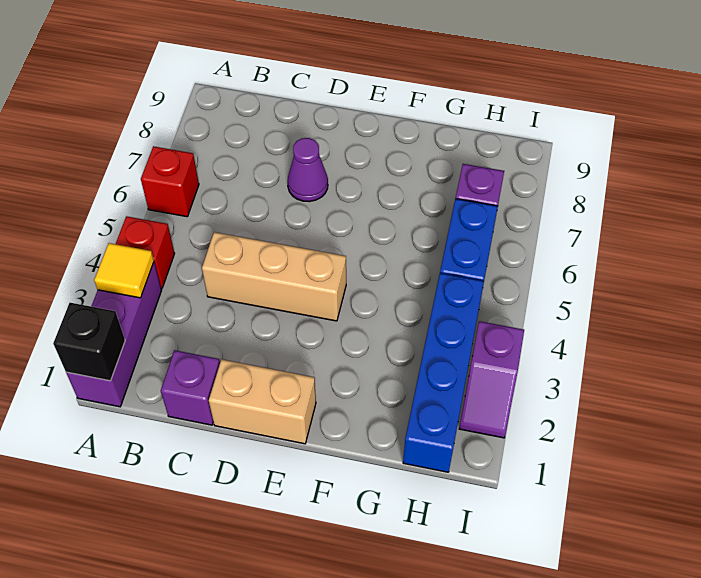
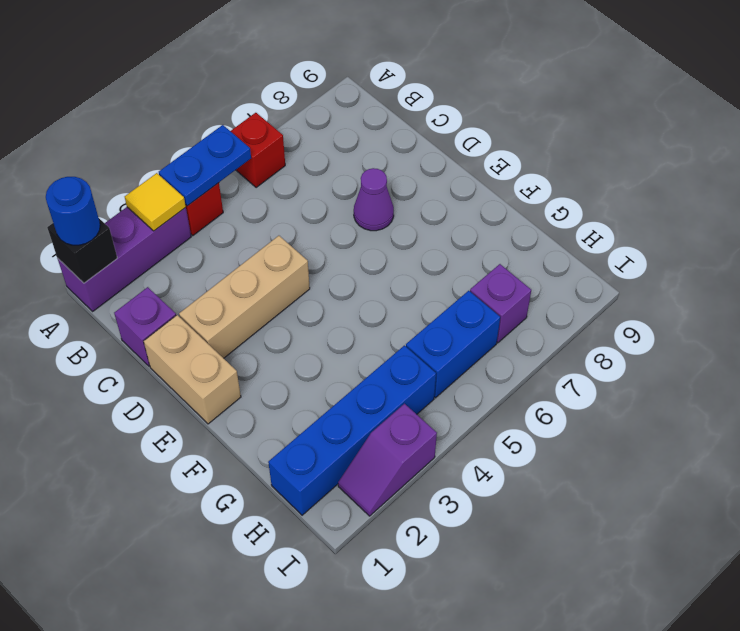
none -> blue round brick A1 level 3
none -> blue plate A4:A5 level 2
tan brick C4:E4 level 1 -> tan brick D2:D4 level 1

